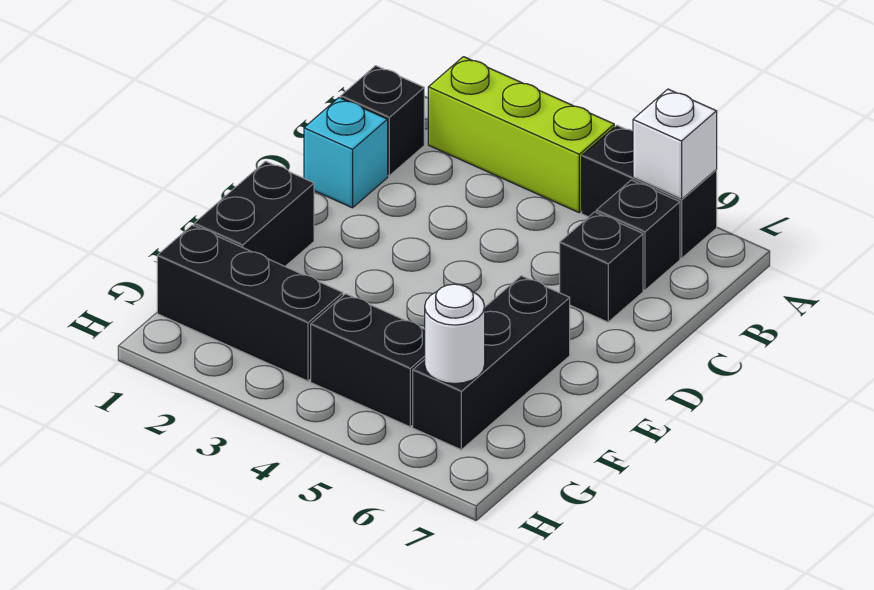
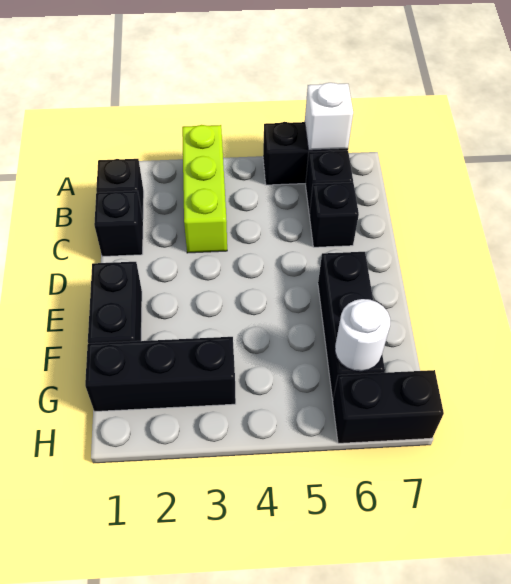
lime brick A2:A4 level 1 -> lime brick A3:C3 level 1
cyan brick C1 level 1 -> black brick C1 level 1
black brick G4:G5 level 1 -> black brick H6:H7 level 1

